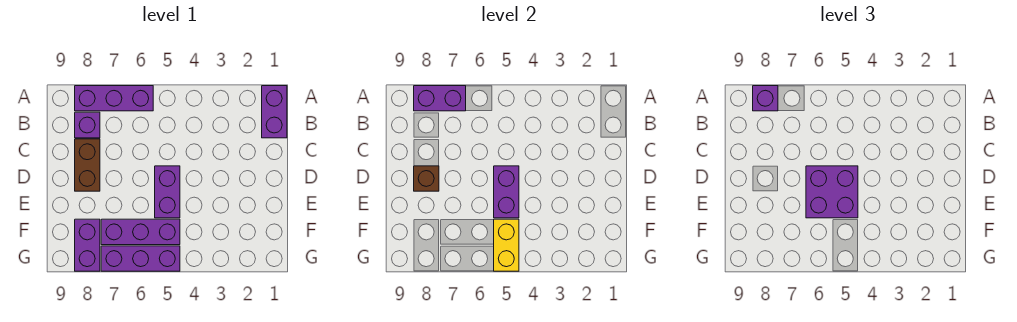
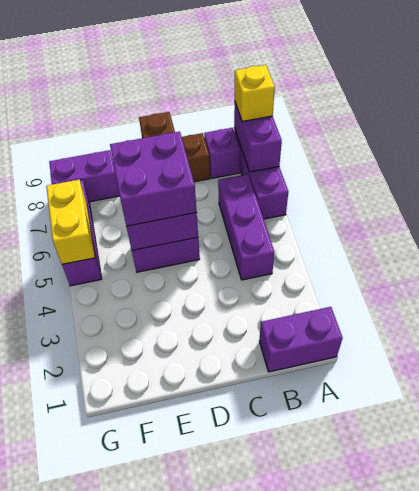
purple brick A8 level 3 -> yellow brick A8 level 3
purple brick F5:F7 level 1 -> purple brick B4:B6 level 1
yellow brick F5:G5 level 2 -> yellow brick G5:G6 level 2

